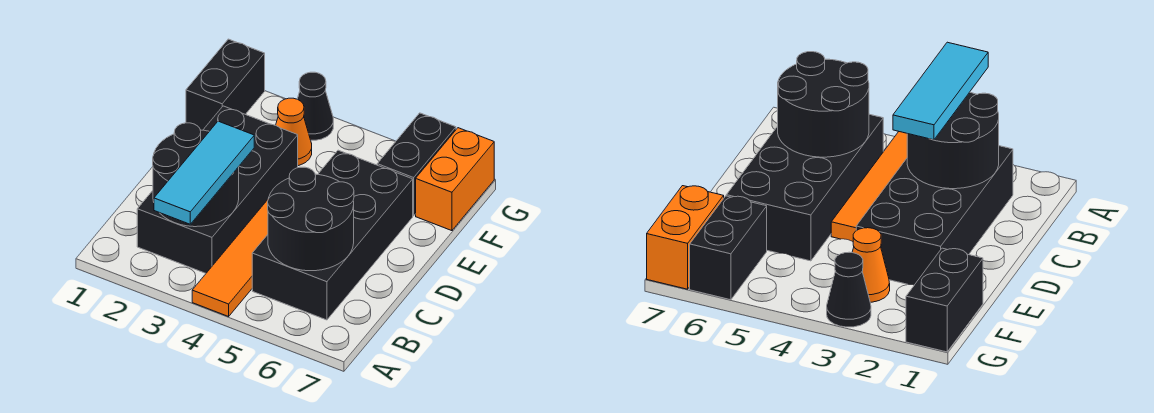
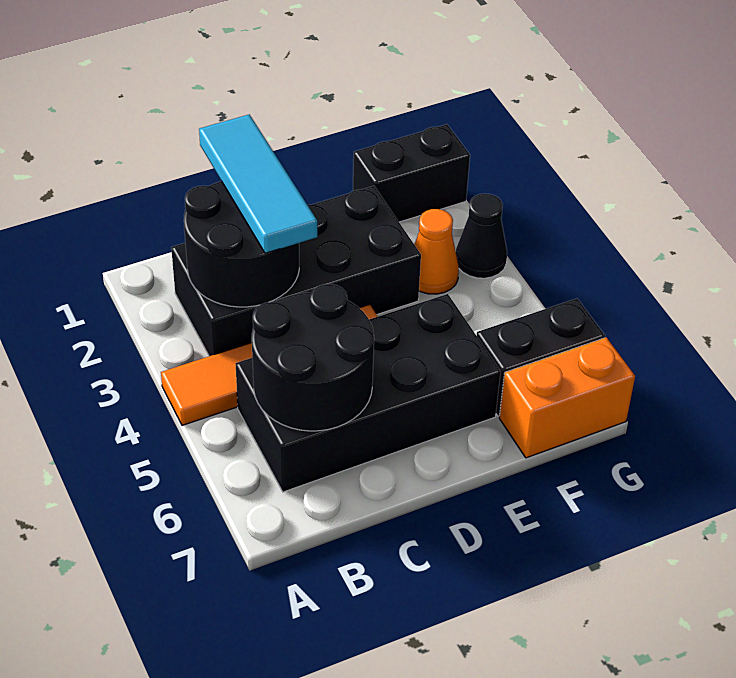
cyan tile A3:C3 level 3 -> cyan tile C1:C3 level 3

